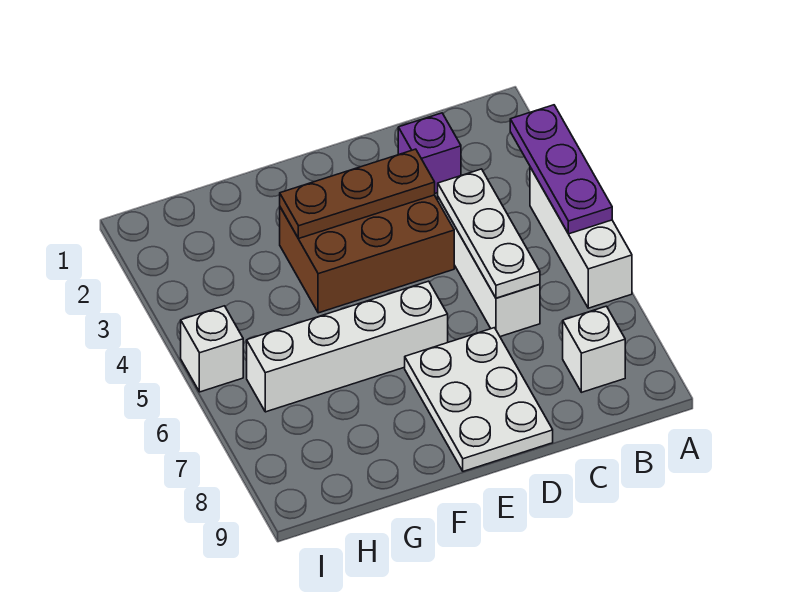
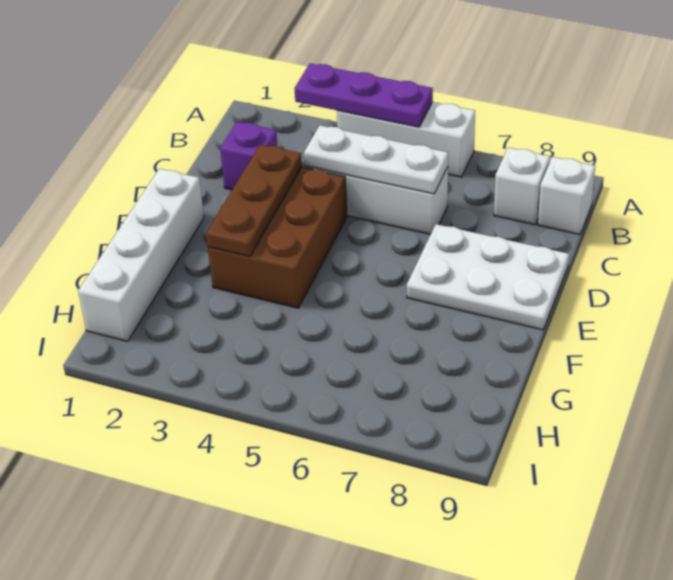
white brick E6:H6 level 1 -> white brick E1:H1 level 1
white brick I5 level 1 -> white brick B9 level 1

